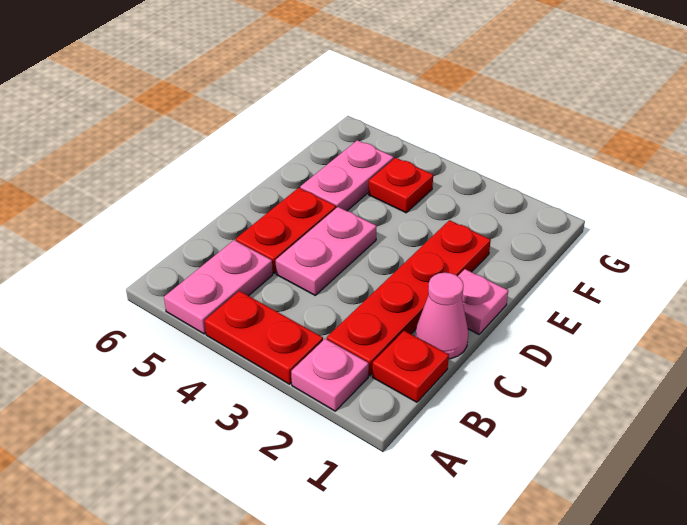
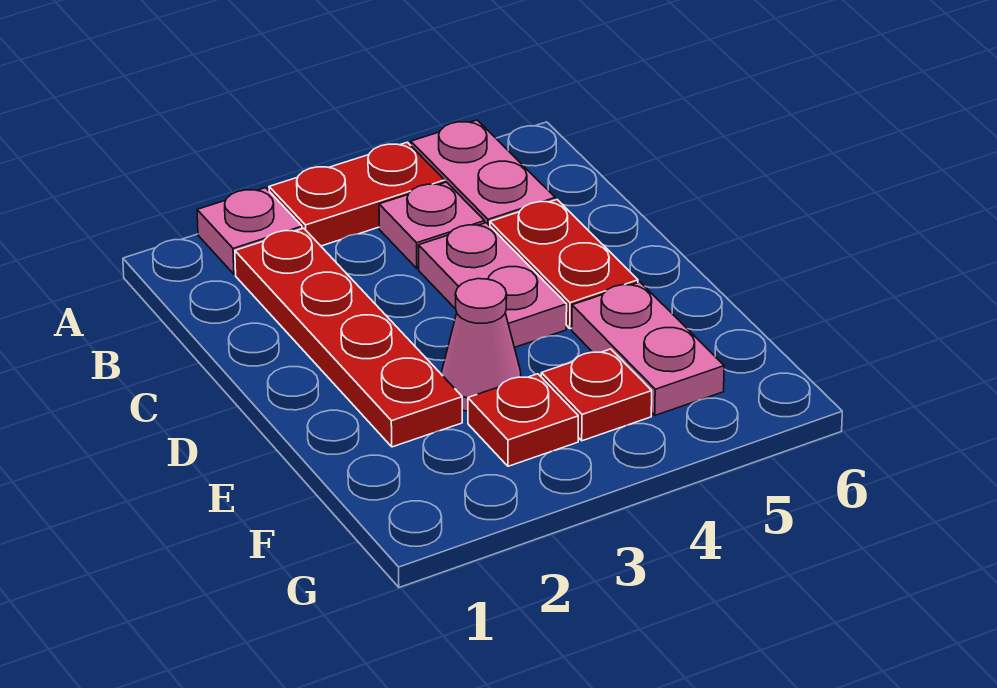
red plate B1 level 1 -> red plate F3 level 1
pink cone C1 level 1 -> pink cone E3 level 1
pink plate D1 level 1 -> pink plate B4 level 1

